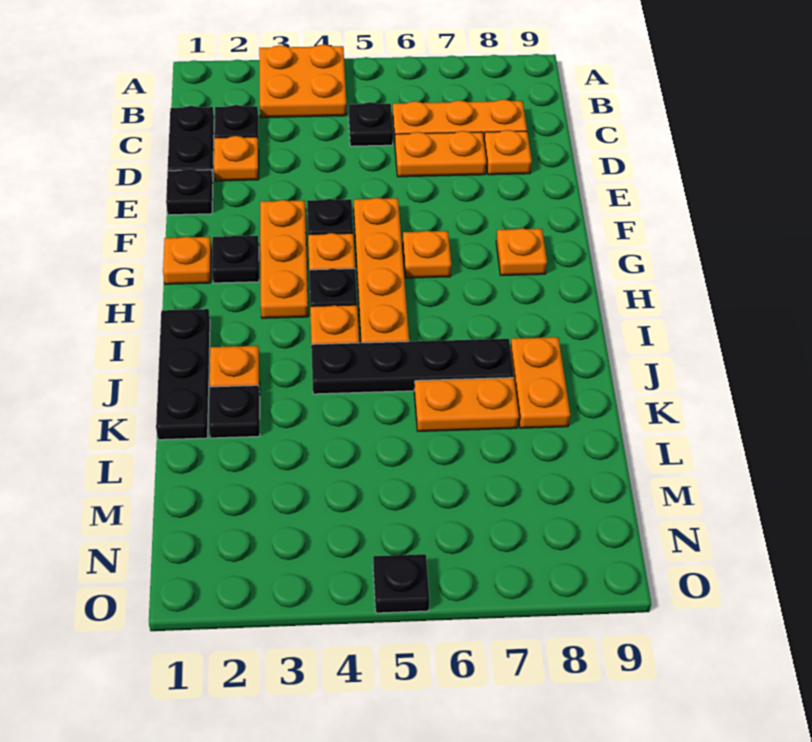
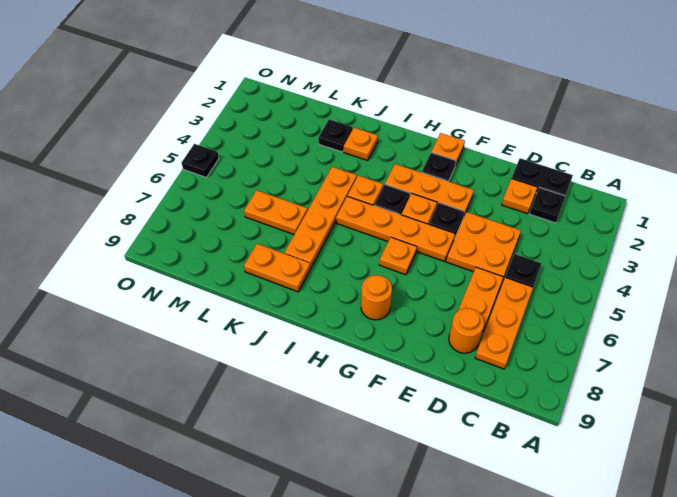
orange plate A3:B4 level 1 -> orange plate D4:E5 level 1
orange plate D8 level 1 -> orange round brick D8 level 1
black plate E1 level 1 -> none
orange plate G8 level 1 -> orange round brick G8 level 1
black plate I1:K1 level 1 -> none
black plate J4:J7 level 1 -> orange plate J4:J7 level 1
orange plate K6:K7 level 1 -> orange plate K6:L6 level 1

